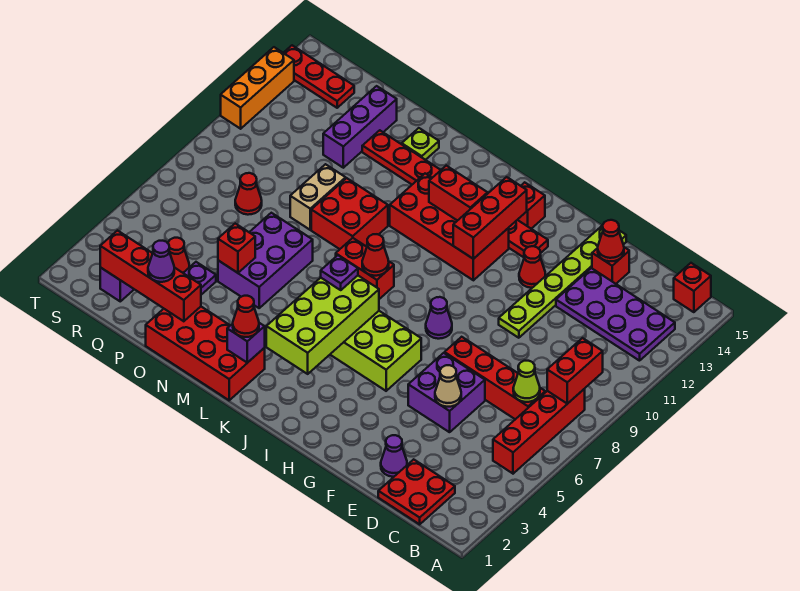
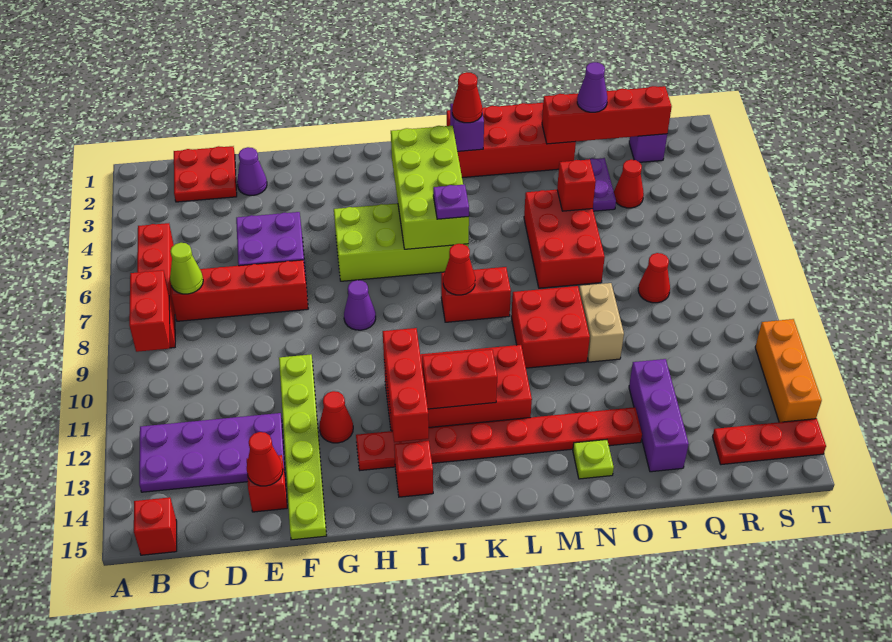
tan cone E5 level 2 -> none
purple brick N5:O7 level 1 -> red brick N5:O7 level 1

